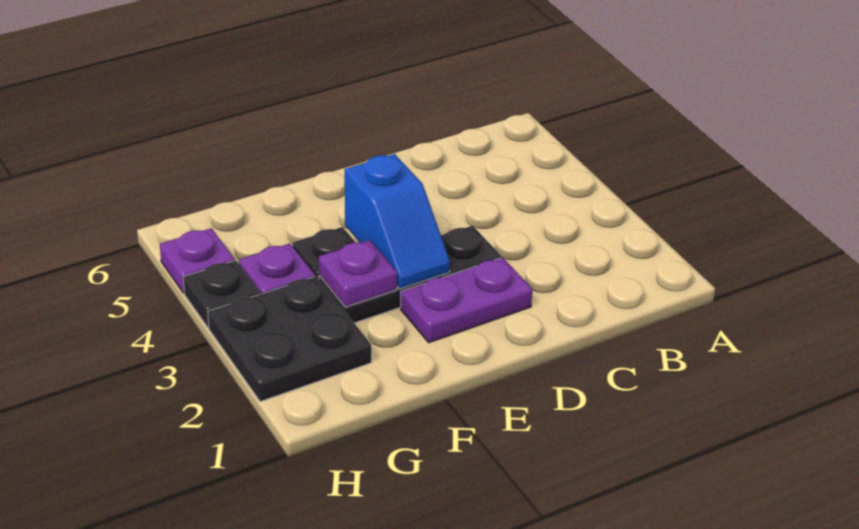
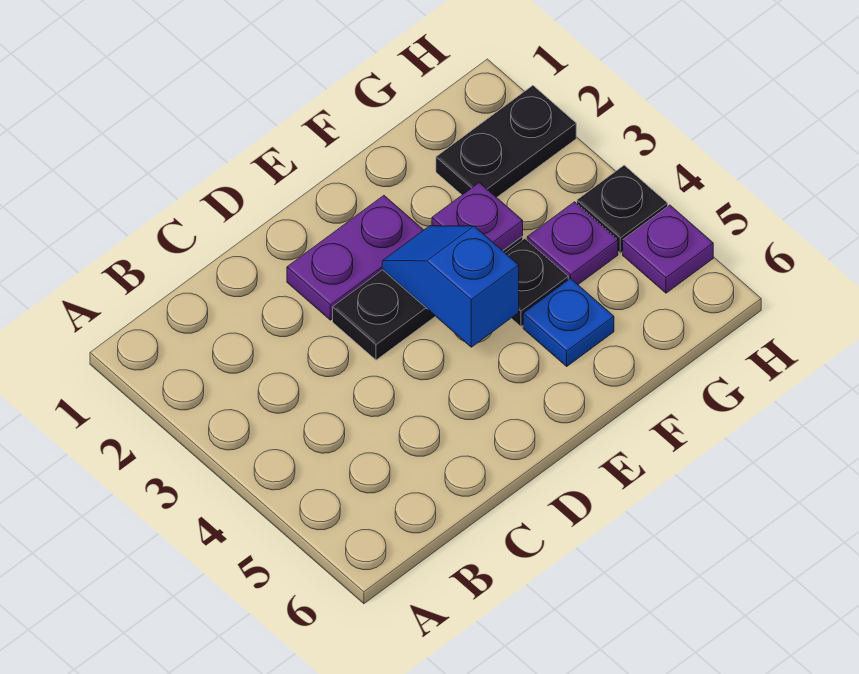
none -> blue plate F5 level 1
black plate G2:H3 level 1 -> black plate G2:H2 level 1

